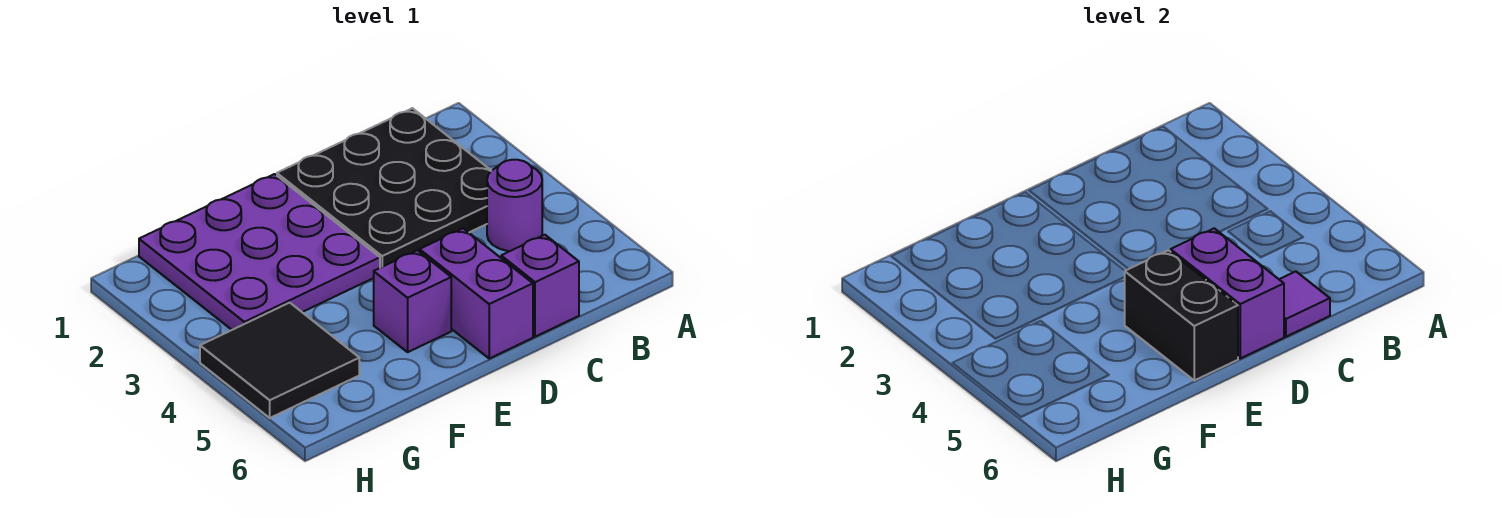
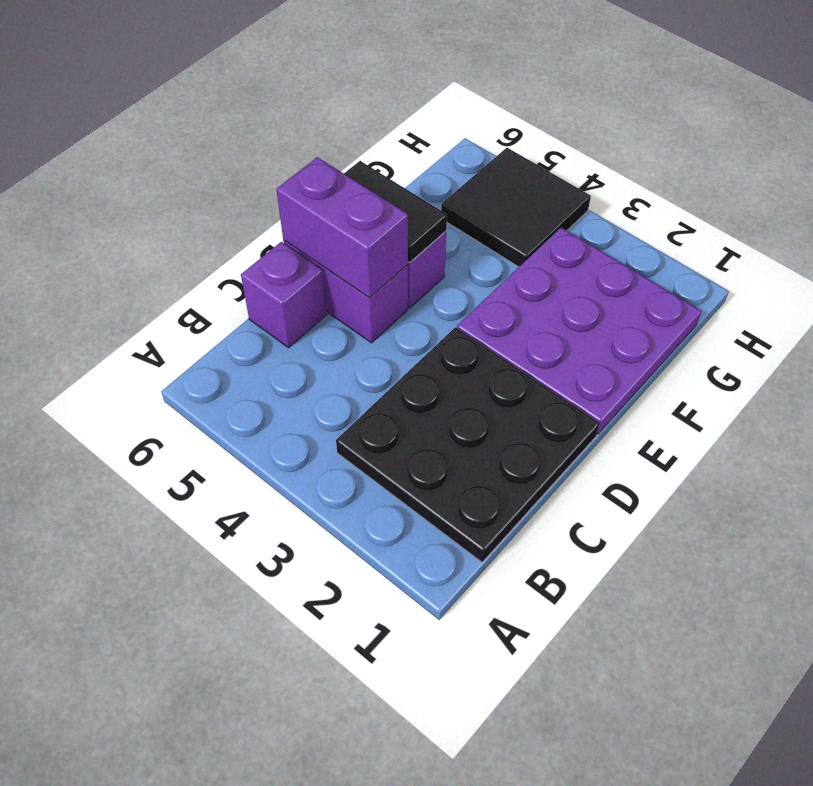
purple round brick B4 level 1 -> none
purple tile C6 level 2 -> none
black brick E5:E6 level 2 -> black tile E5:E6 level 2

